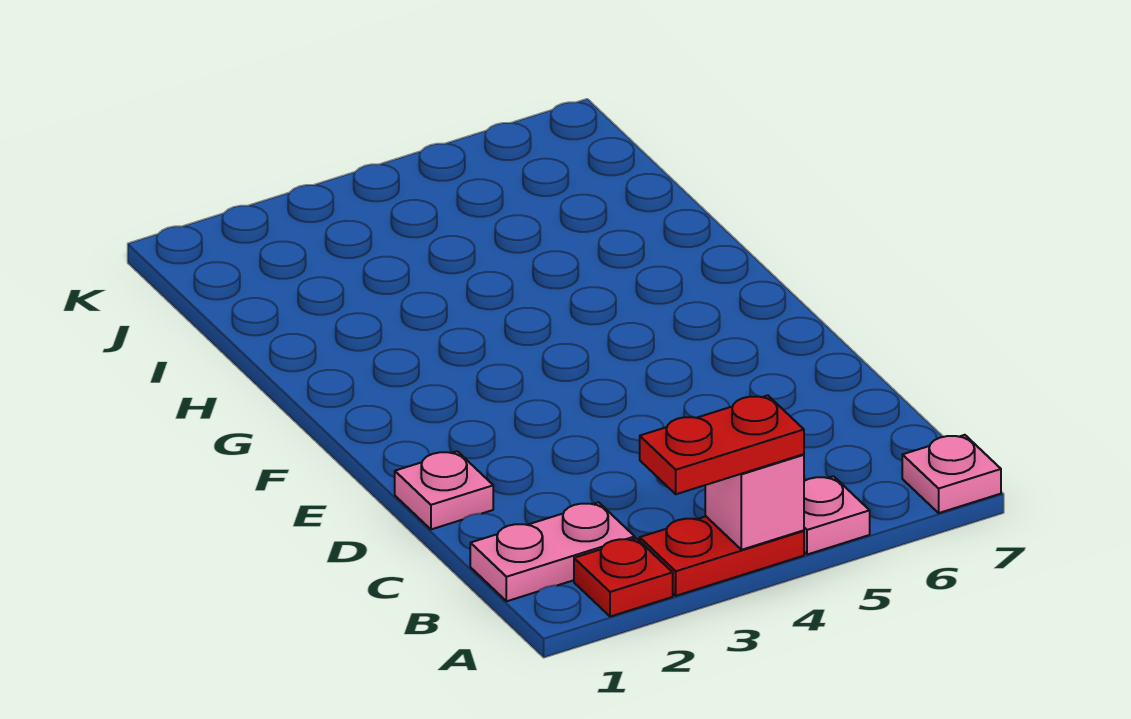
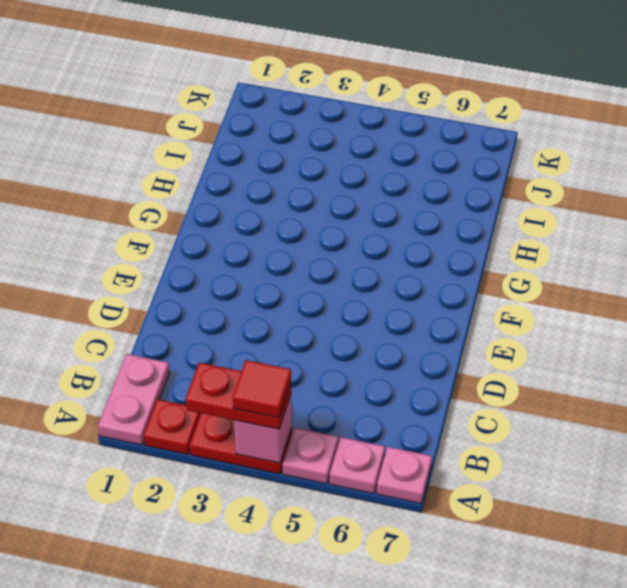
none -> red tile A4 level 4
pink plate B1:B2 level 1 -> pink plate A1:B1 level 1
pink plate D1 level 1 -> pink plate A6 level 1

